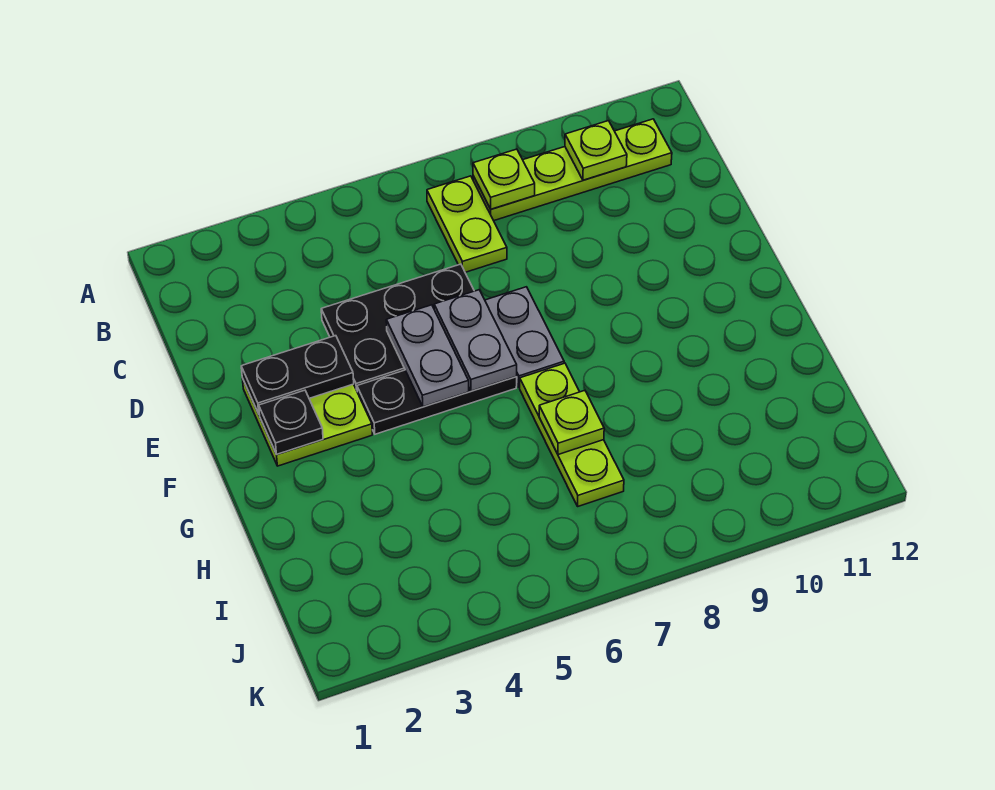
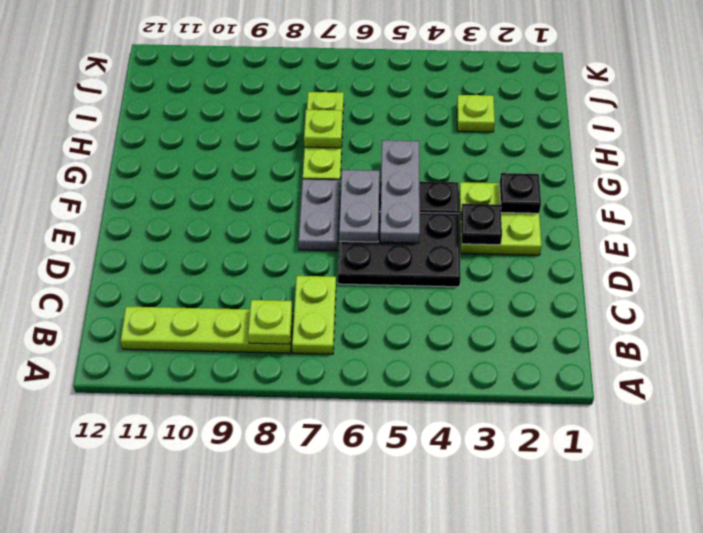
lime plate B10 level 2 -> lime plate I3 level 1
black plate E2:E3 level 2 -> black plate E3 level 2
grey plate E5:F5 level 2 -> grey plate E5:G5 level 2

